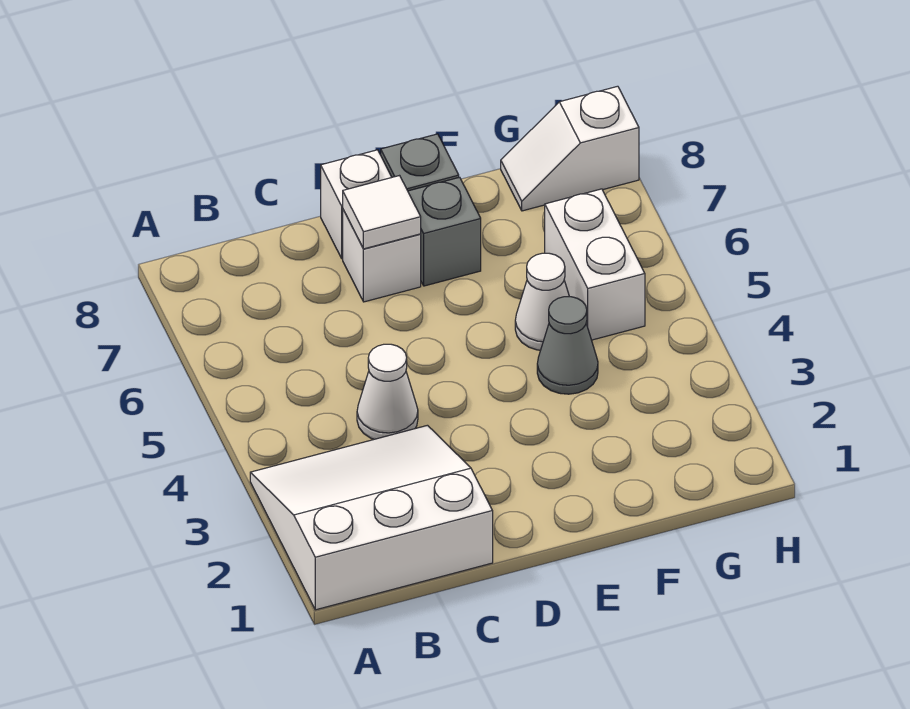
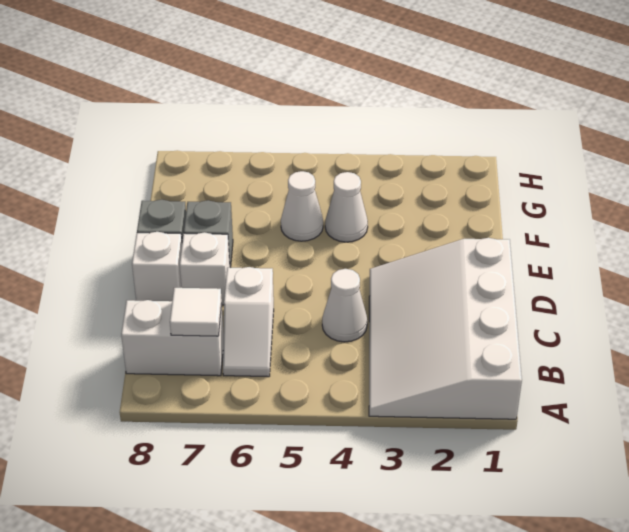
white slope A1:C3 level 1 top 1 -> white slope A1:D3 level 1 top 1
white tile D7 level 2 -> white tile B7 level 2
grey cone F4 level 1 -> white cone F4 level 1
white brick G5:G6 level 1 -> white brick B7:B8 level 1
white slope G8:H8 level 1 top H -> white slope B6:C6 level 1 top C

